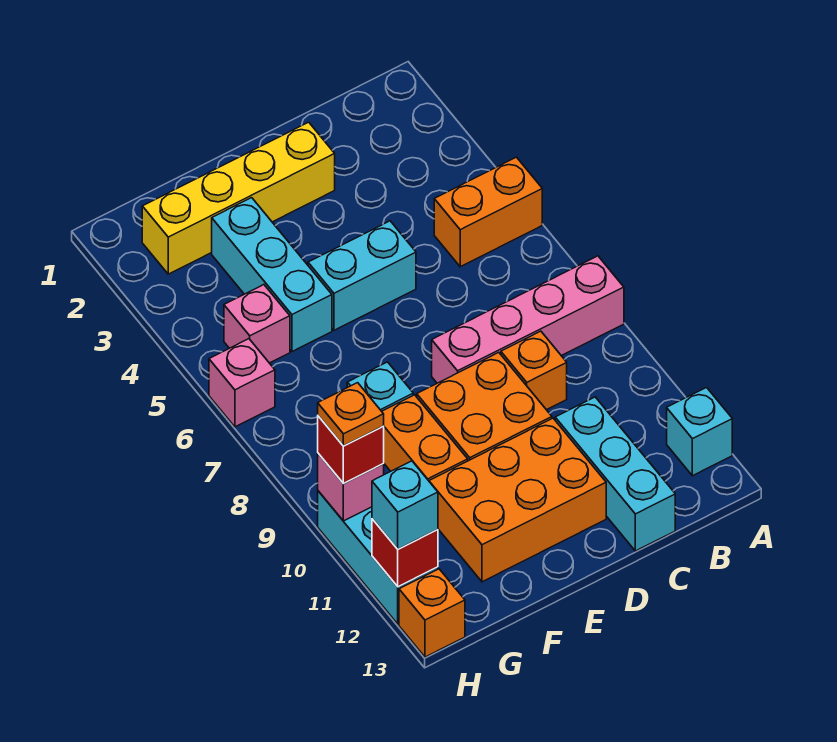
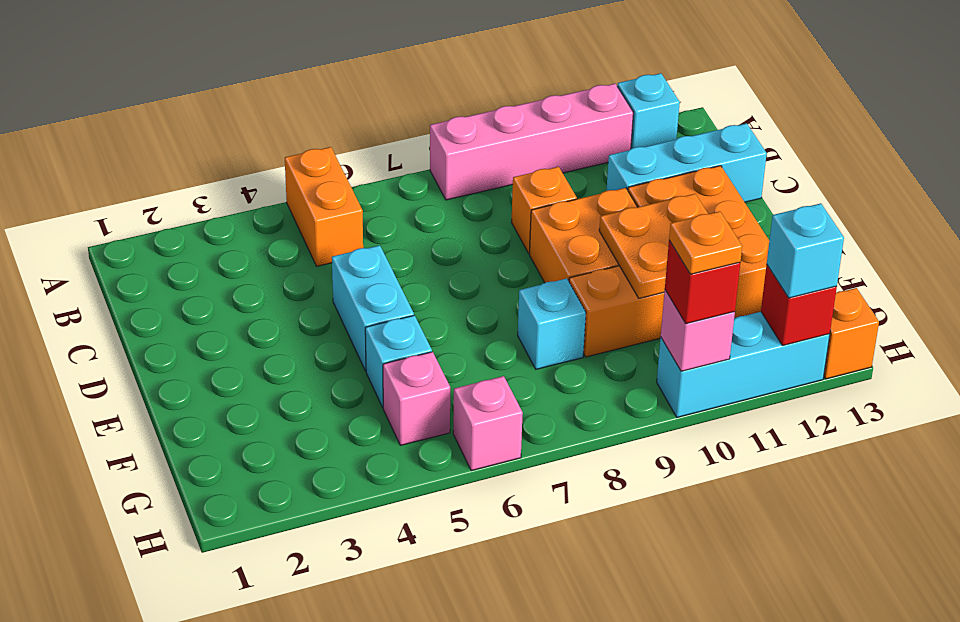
pink brick A8:D8 level 1 -> pink brick A8:A11 level 1
yellow brick D2:G2 level 1 -> none
none -> orange plate E10:F11 level 2
cyan brick F3:F5 level 1 -> cyan brick F5 level 1

